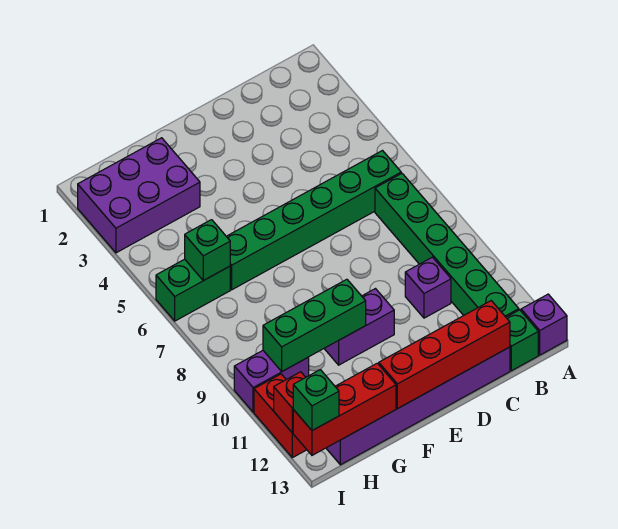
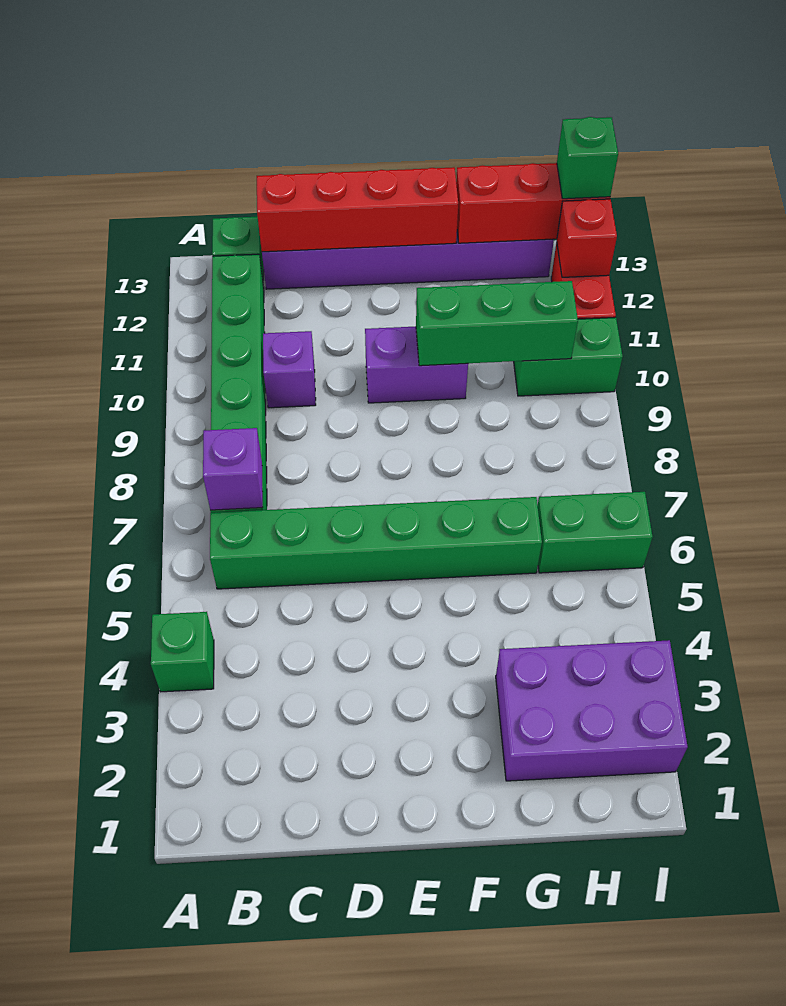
purple brick A13 level 1 -> purple brick B7 level 2
green brick H6 level 2 -> green brick A4 level 1
purple brick H10:I10 level 1 -> green brick H10:I10 level 1

